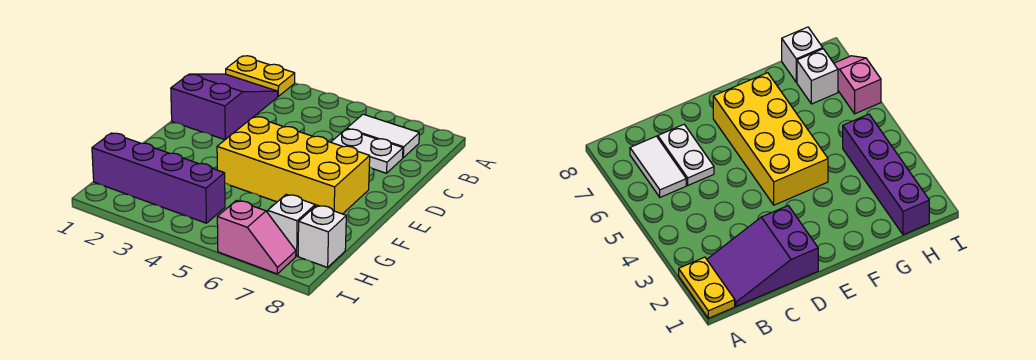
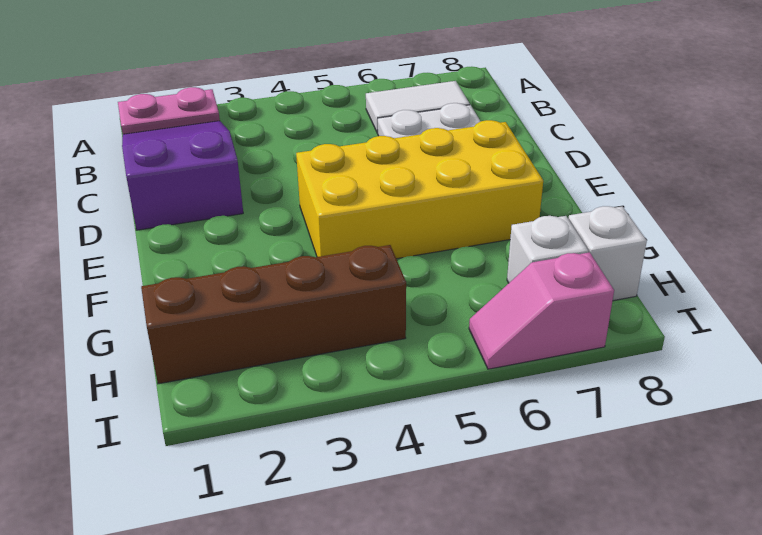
yellow plate A1:A2 level 1 -> pink plate A1:A2 level 1
purple brick H1:H4 level 1 -> brown brick H1:H4 level 1
pink slope I6:I7 level 1 top 6 -> pink slope I6:I7 level 1 top 7

